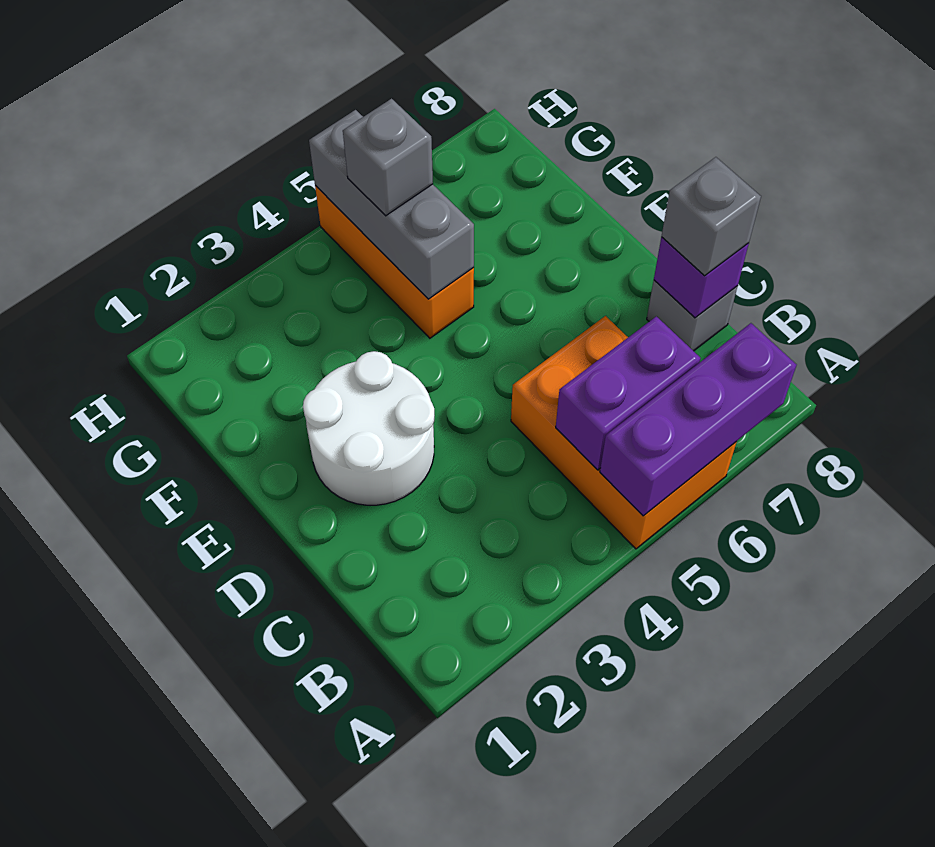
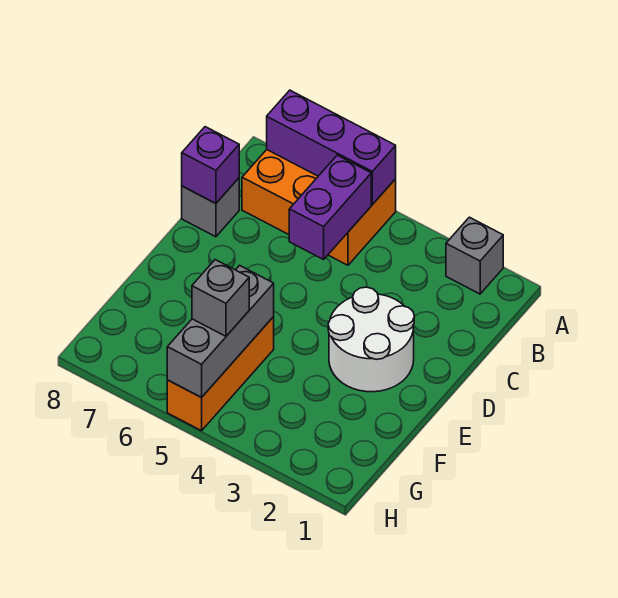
orange brick A5:C6 level 1 -> orange brick A5:B7 level 1
purple brick B5:B6 level 2 -> purple brick B5:C5 level 2
grey brick C8 level 3 -> grey brick A2 level 1

